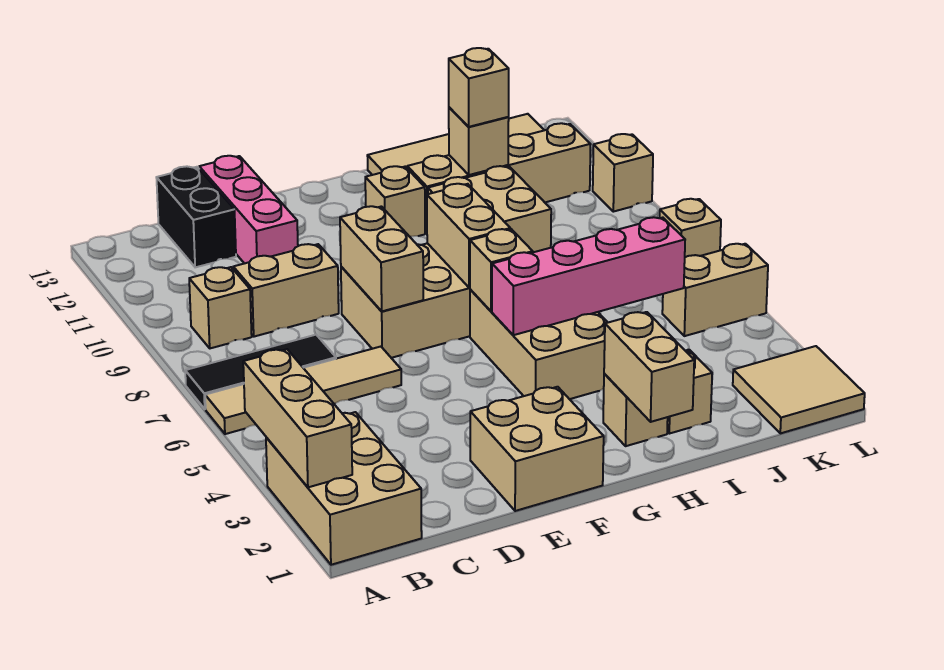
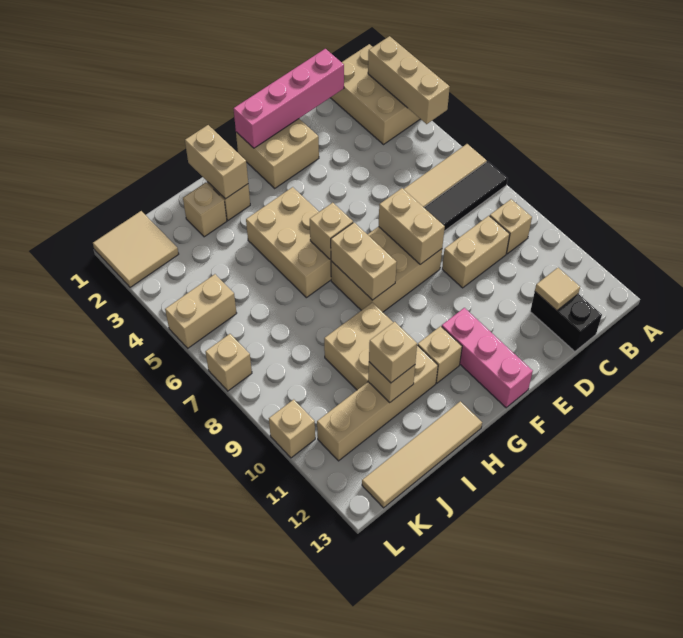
none -> tan tile C12 level 2
pink brick D11:D13 level 1 -> pink brick F11:F13 level 1
pink brick G5:J5 level 2 -> pink brick C1:F1 level 2

